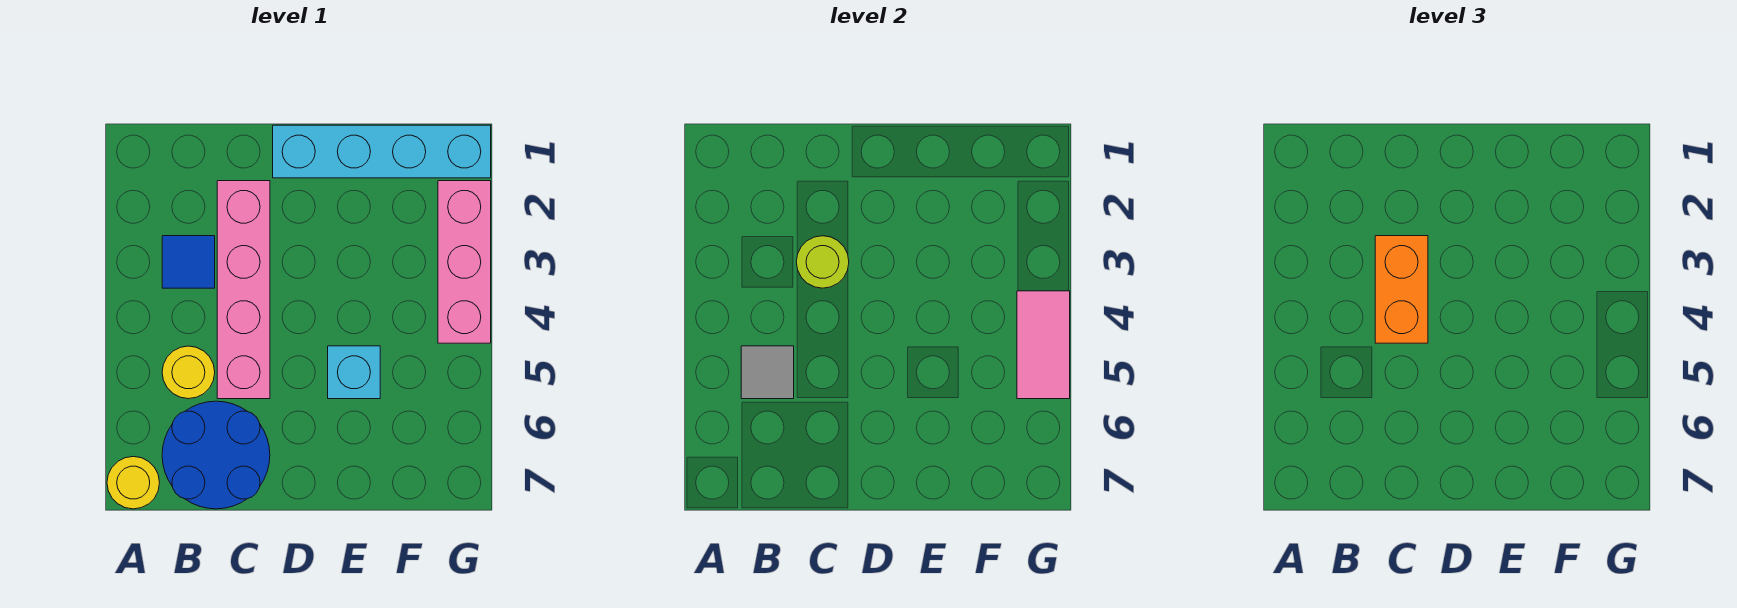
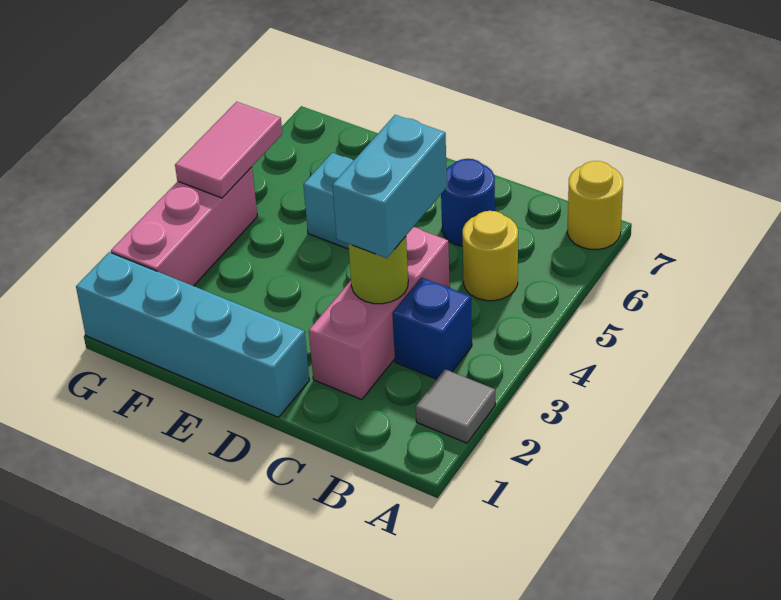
blue tile B3 level 1 -> blue brick B3 level 1
grey tile B5 level 2 -> grey tile A2 level 1
blue round brick B6:C7 level 1 -> blue round brick C6 level 1
pink brick C2:C5 level 1 -> pink brick C2:C4 level 1
orange brick C3:C4 level 3 -> cyan brick C3:C4 level 3

